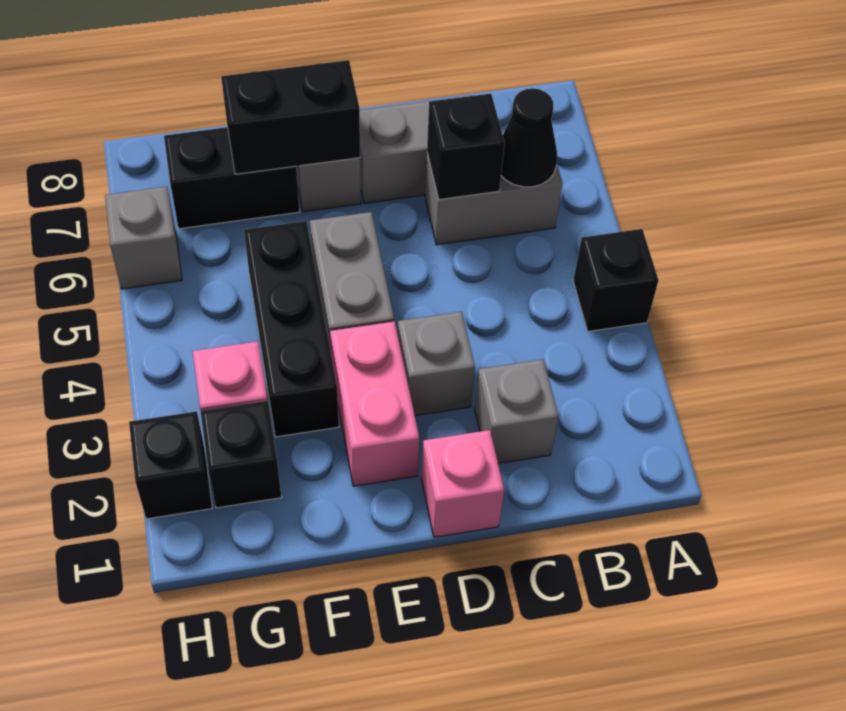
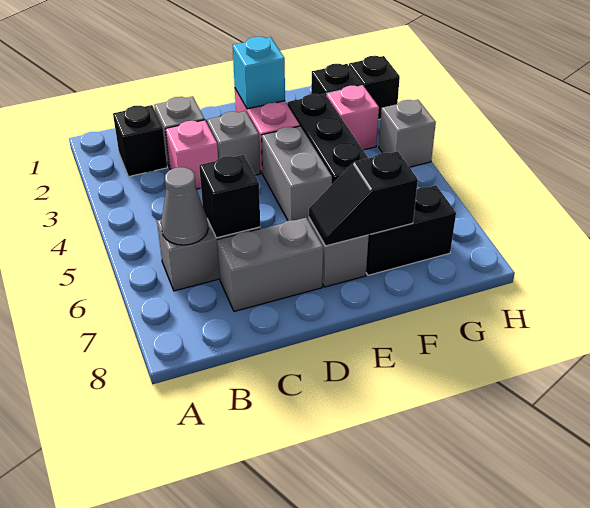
black brick A4 level 1 -> black brick B2 level 1
black cone B6 level 2 -> grey cone B6 level 2
pink brick D1 level 1 -> pink brick C3 level 1
none -> cyan brick E2 level 2
black brick E7:F7 level 2 -> black slope E7:F7 level 2 top F
grey brick H6 level 1 -> grey brick H4 level 1

